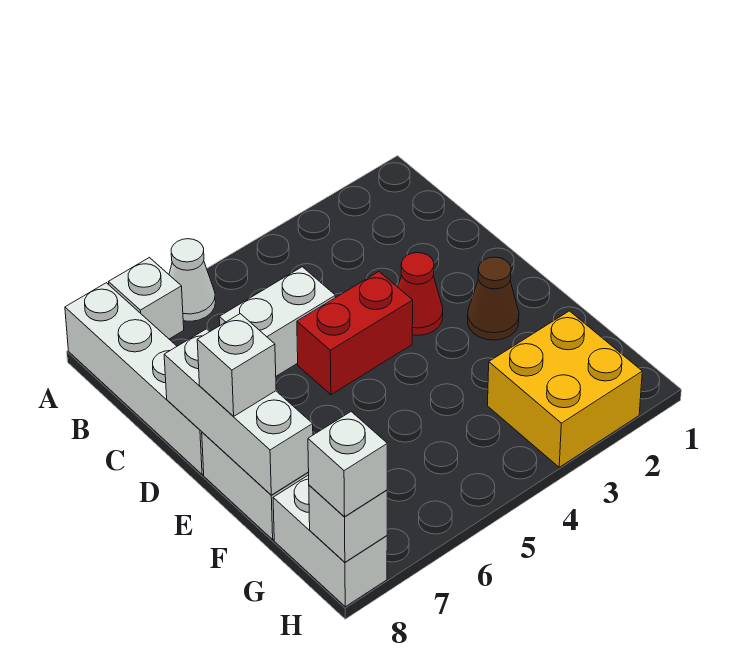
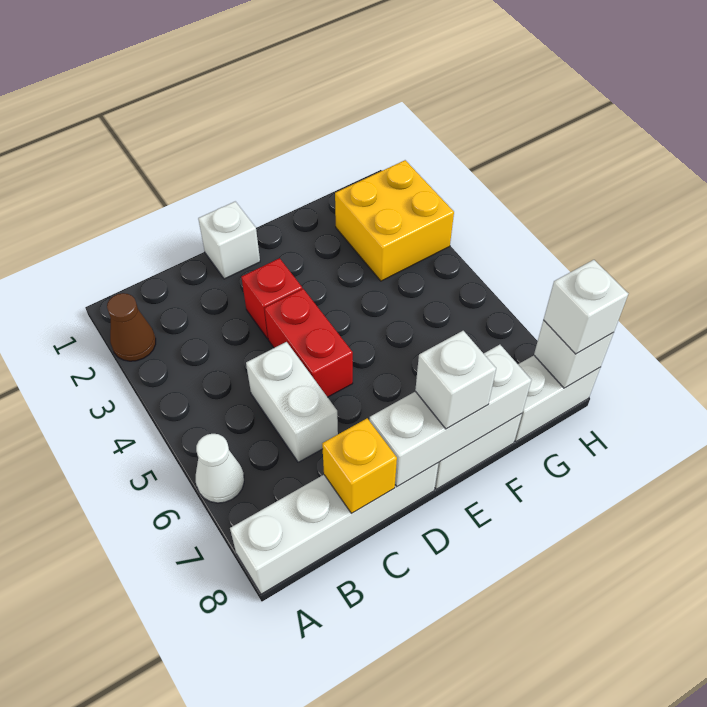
white brick A7 level 1 -> white brick D1 level 1
none -> yellow brick C8 level 2
red cone D3 level 1 -> red brick D3 level 1
brown cone E2 level 1 -> brown cone A2 level 1

